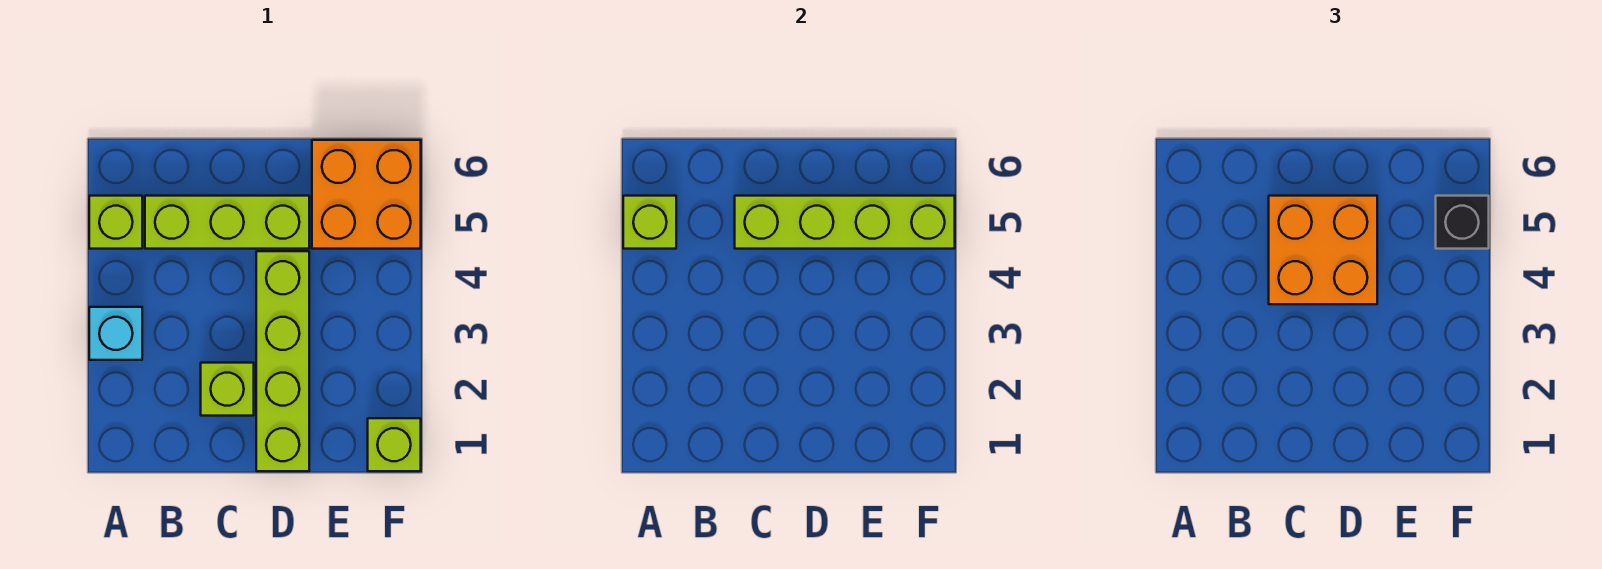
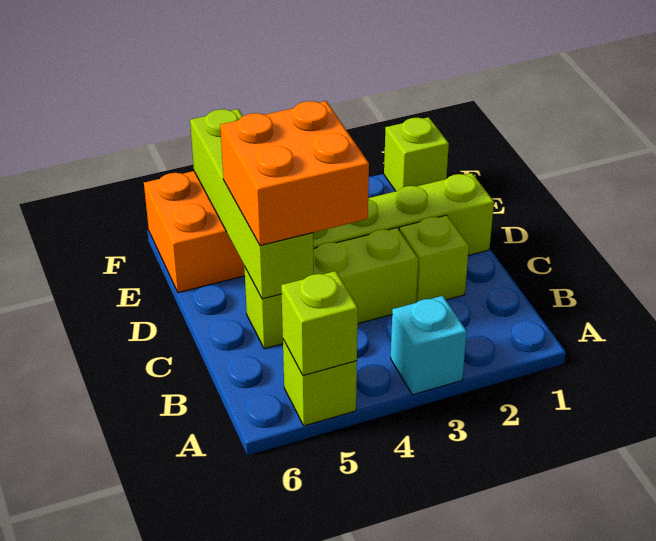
lime brick B5:D5 level 1 -> lime brick C3:C5 level 1
black brick F5 level 3 -> none

